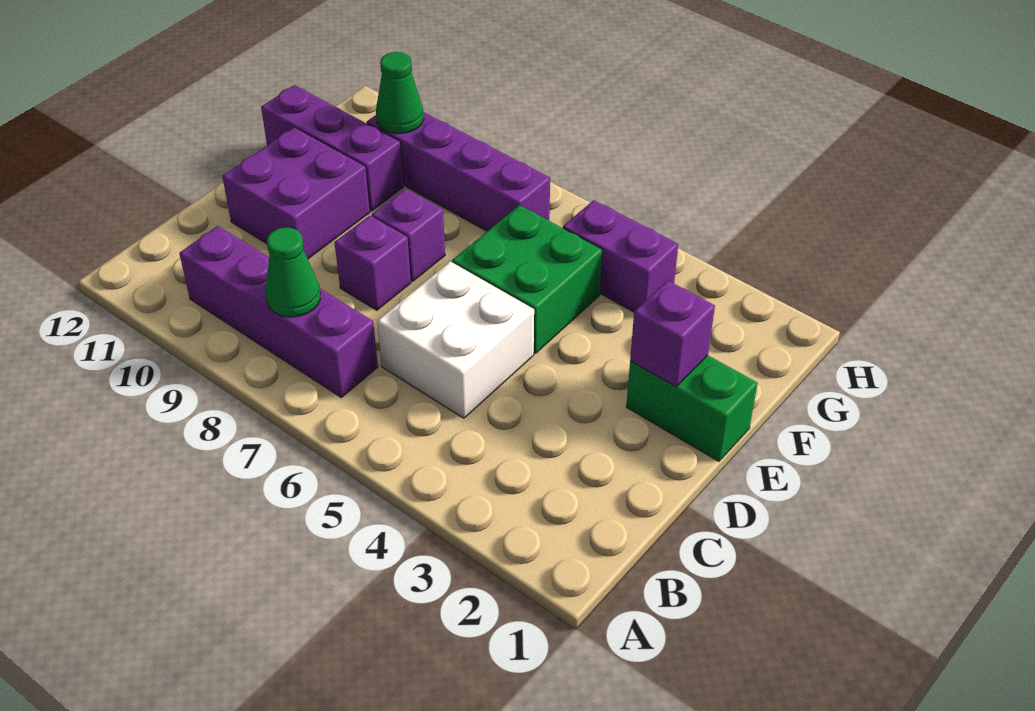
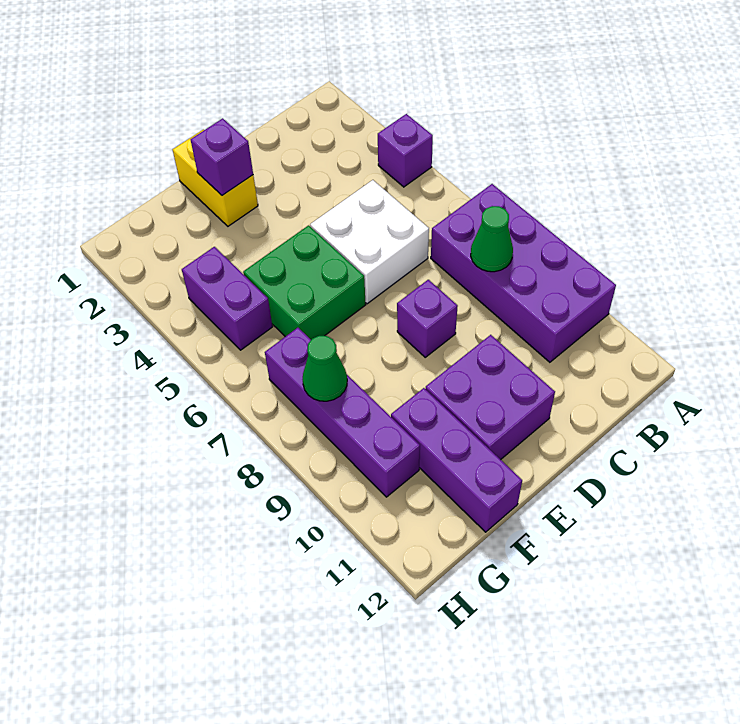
purple brick B7:B10 level 1 -> purple brick A7:B10 level 1
green brick E1:E2 level 1 -> yellow brick E1:E2 level 1
purple brick E8 level 1 -> purple brick A4 level 1
green cone G10 level 2 -> green cone G8 level 2

